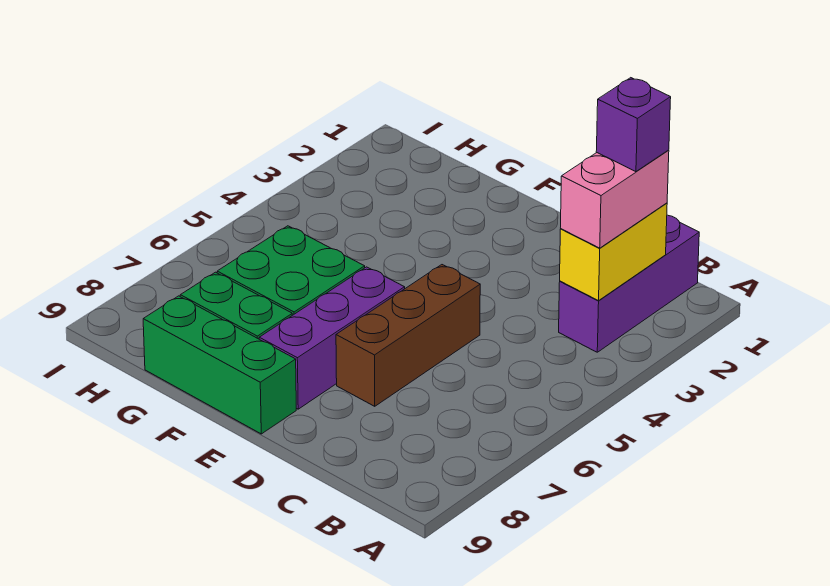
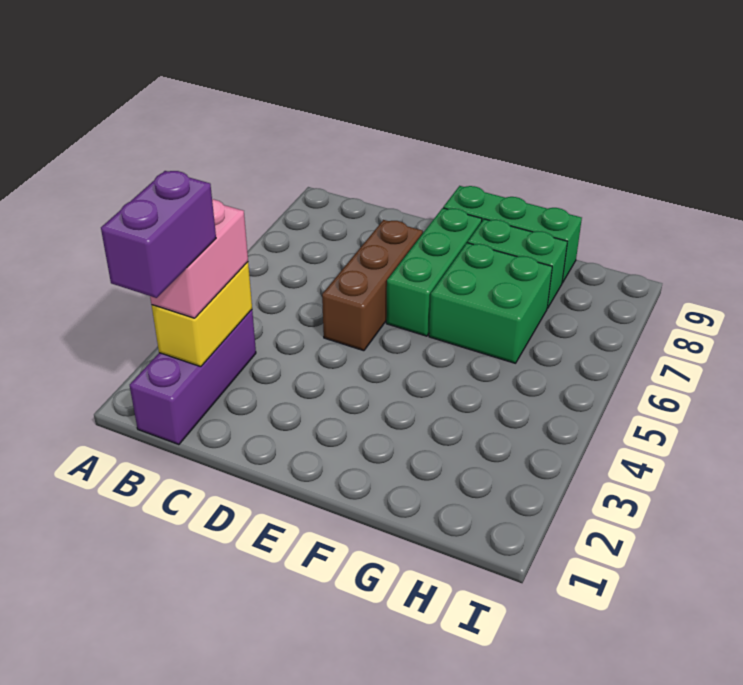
purple brick B2 level 4 -> purple brick B1:B2 level 4
purple brick E6:E8 level 1 -> green brick E6:E8 level 1

